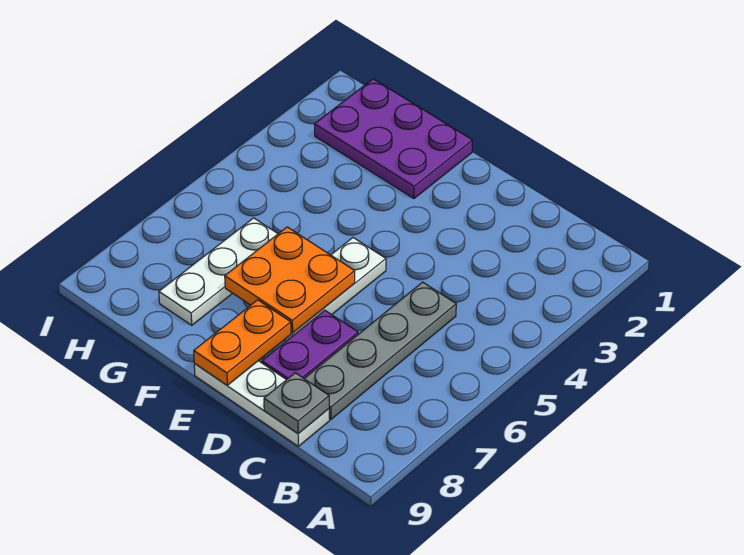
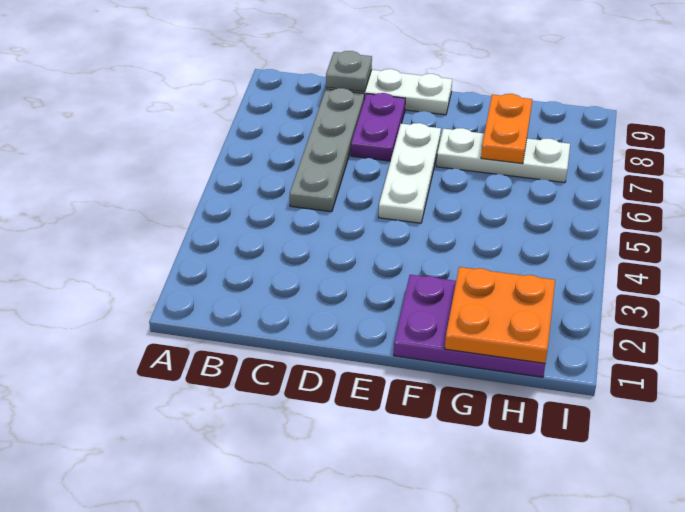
orange plate E6:F7 level 2 -> orange plate G1:H2 level 2
orange plate E8:E9 level 2 -> orange plate G7:G8 level 2
white plate G6:G8 level 1 -> white plate F7:H7 level 1

